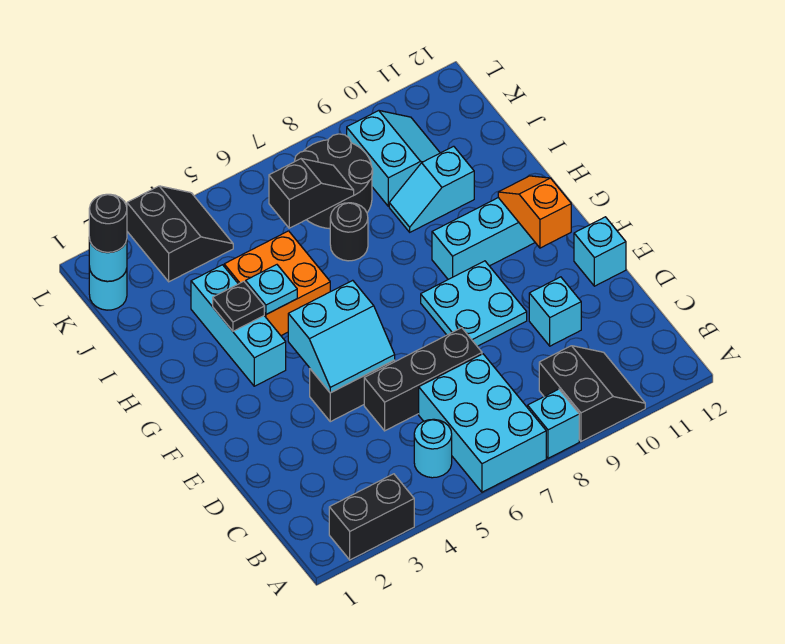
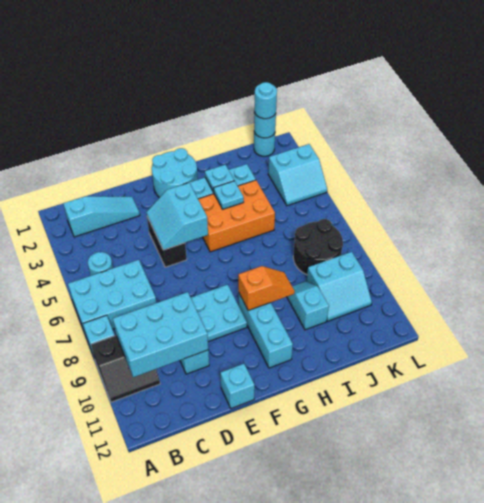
black brick A2:A3 level 1 -> none
none -> cyan slope B2:D2 level 1 top B
none -> cyan brick B9:D10 level 2
black brick D5:D7 level 1 -> none
none -> cyan round brick F1:G2 level 1
orange slope F11:G11 level 2 top F -> orange slope G9:H9 level 2 top G
black plate H3 level 2 -> cyan plate H3 level 2
orange brick H4:I5 level 1 -> orange brick G4:I5 level 1
black round brick I7 level 1 -> none
black slope J6:J7 level 2 top 6 -> none
black round brick K1 level 3 -> cyan round brick K1 level 3
black slope K3:L4 level 1 top 3 -> cyan slope K3:L4 level 1 top 3

